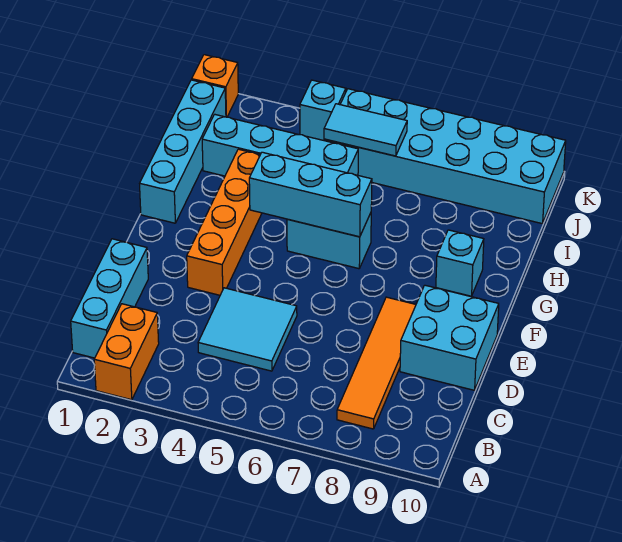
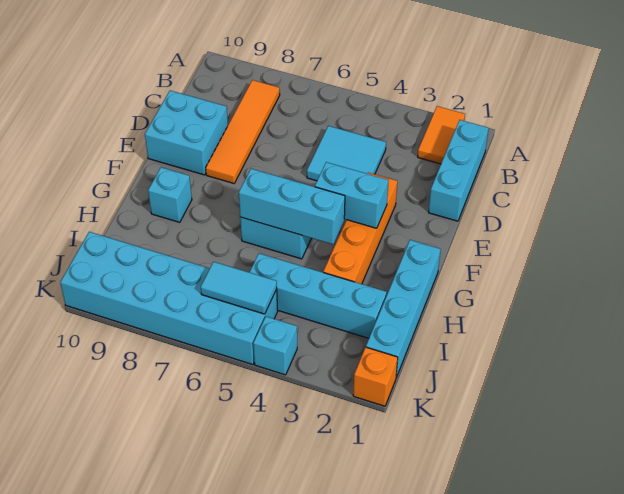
orange brick A2:B2 level 1 -> orange tile A2:B2 level 1
none -> cyan brick F3:F4 level 2

